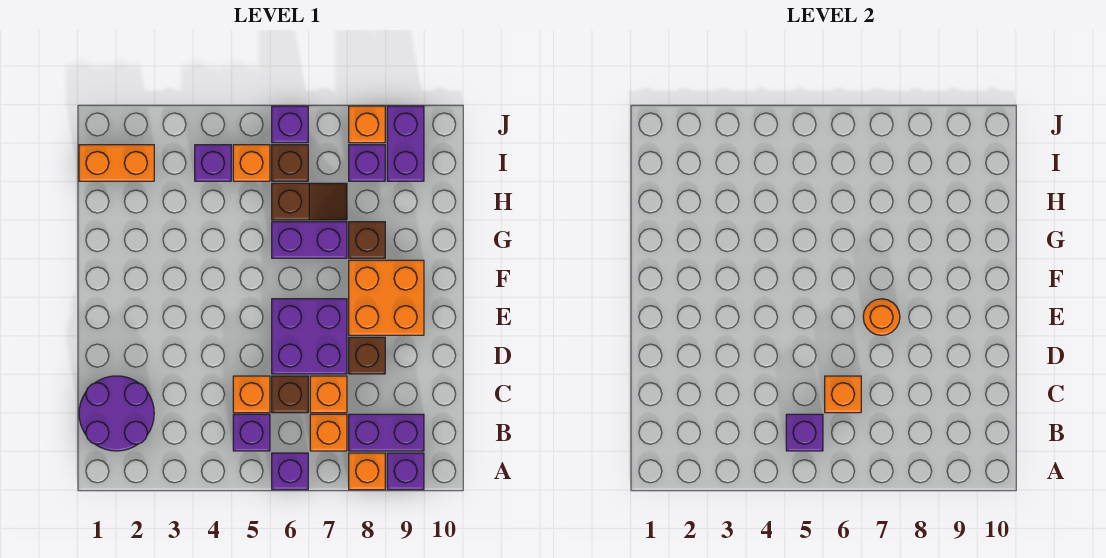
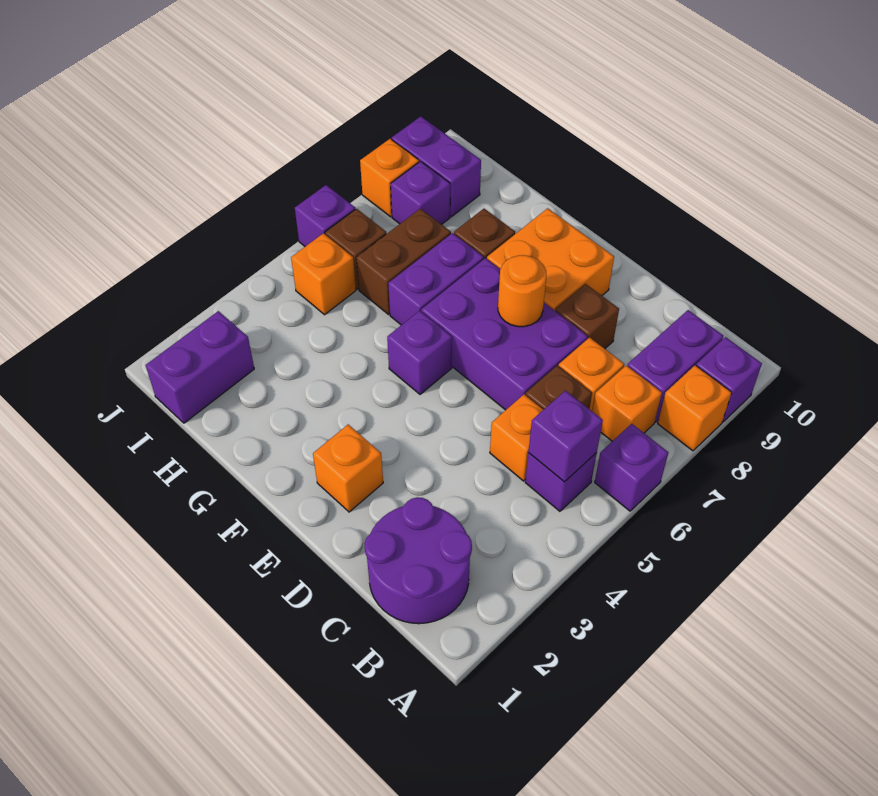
orange brick C6 level 2 -> orange brick E2 level 1
purple brick D6:E7 level 1 -> purple brick D6:F7 level 1
brown slope H6:H7 level 1 top 6 -> brown brick H6:H7 level 1
orange brick I1:I2 level 1 -> purple brick I1:I2 level 1
purple brick I4 level 1 -> purple brick F5 level 1

